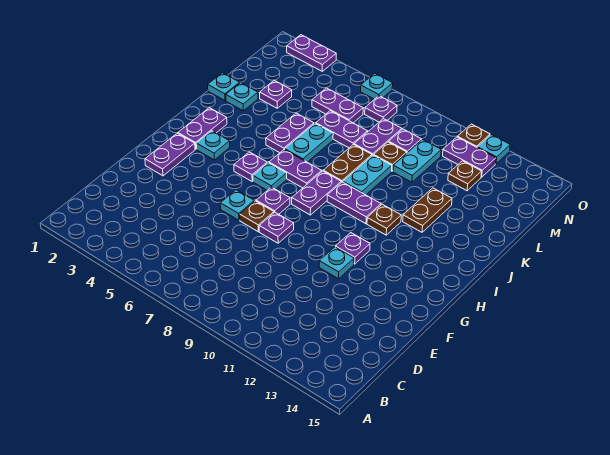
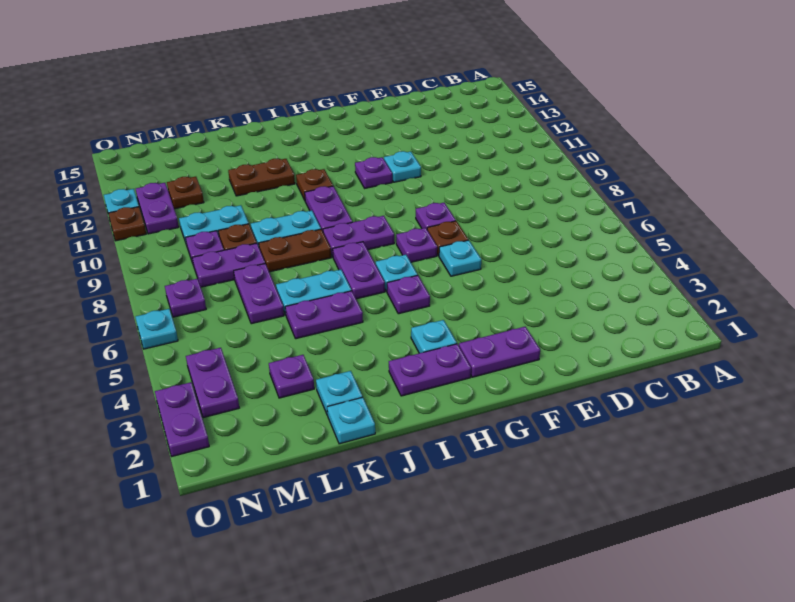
purple plate M5:M6 level 1 -> purple plate N3:N4 level 1

